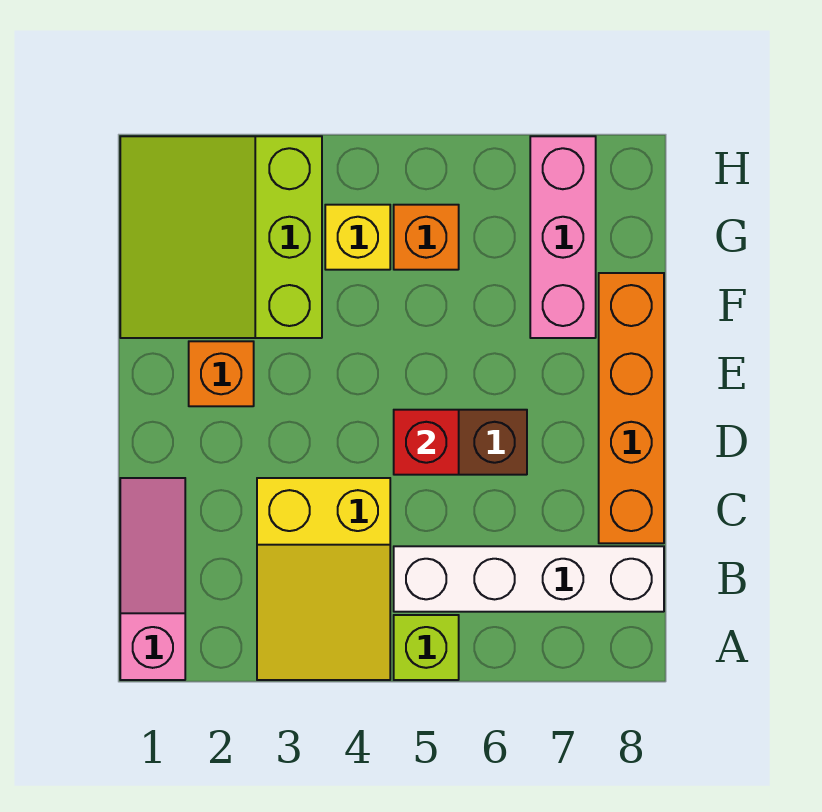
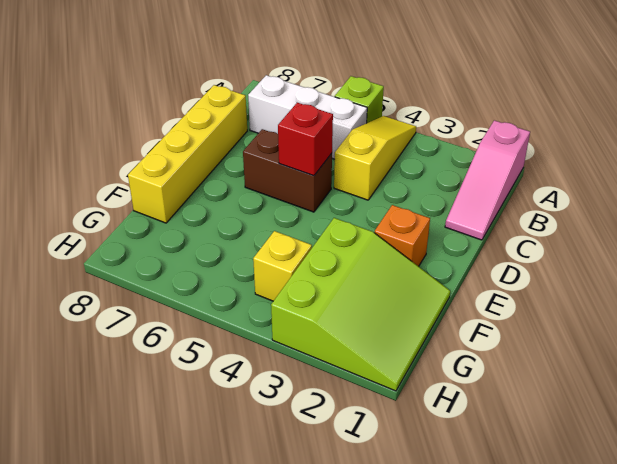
yellow slope A3:C4 level 1 top C -> yellow slope A4:C4 level 1 top C
white brick B5:B8 level 1 -> white brick B5:B7 level 1
orange brick C8:F8 level 1 -> yellow brick C8:F8 level 1
pink brick F7:H7 level 1 -> none
orange brick G5 level 1 -> none

